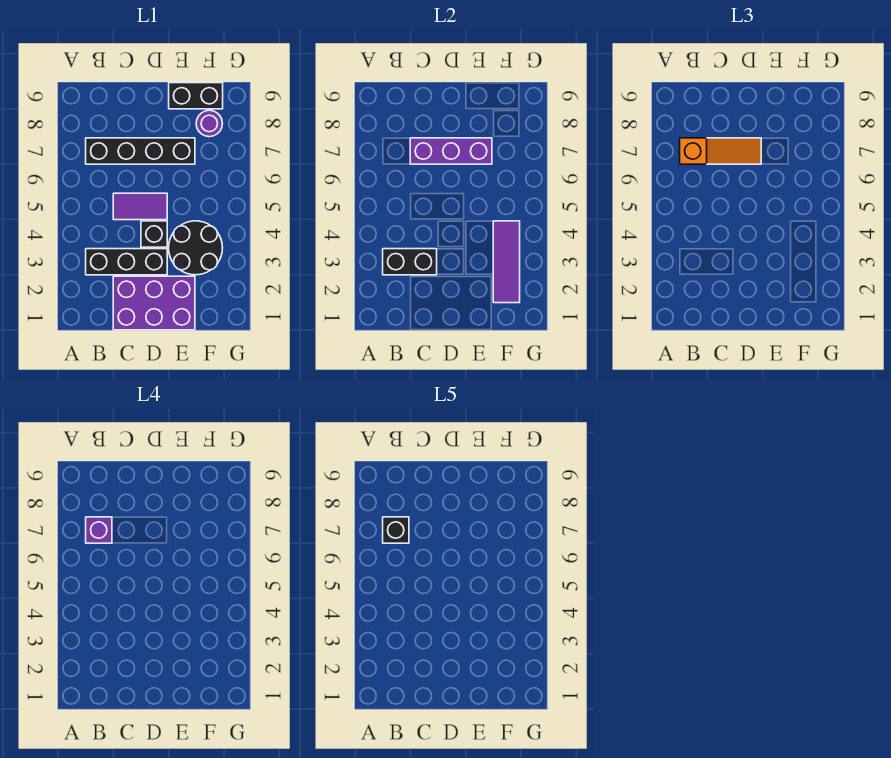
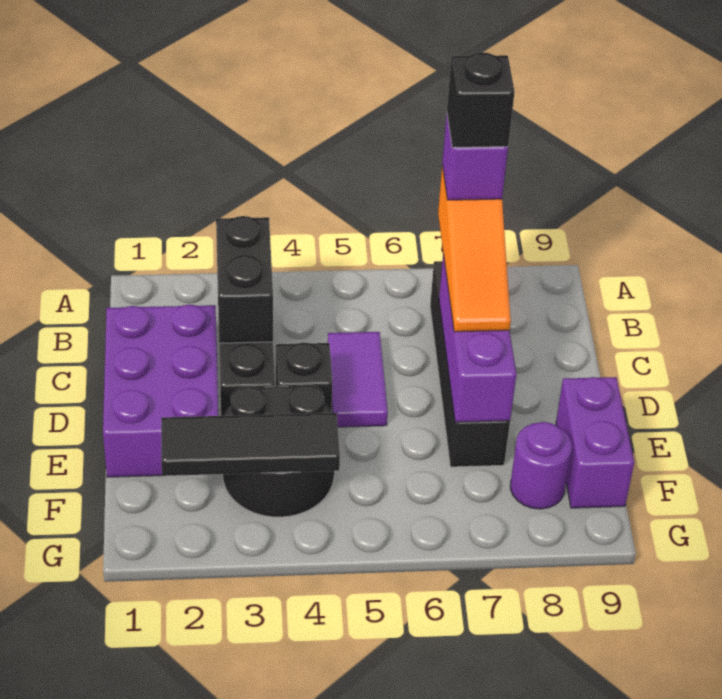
black brick E9:F9 level 1 -> purple brick E9:F9 level 1
purple tile F2:F4 level 2 -> black tile F2:F4 level 2

